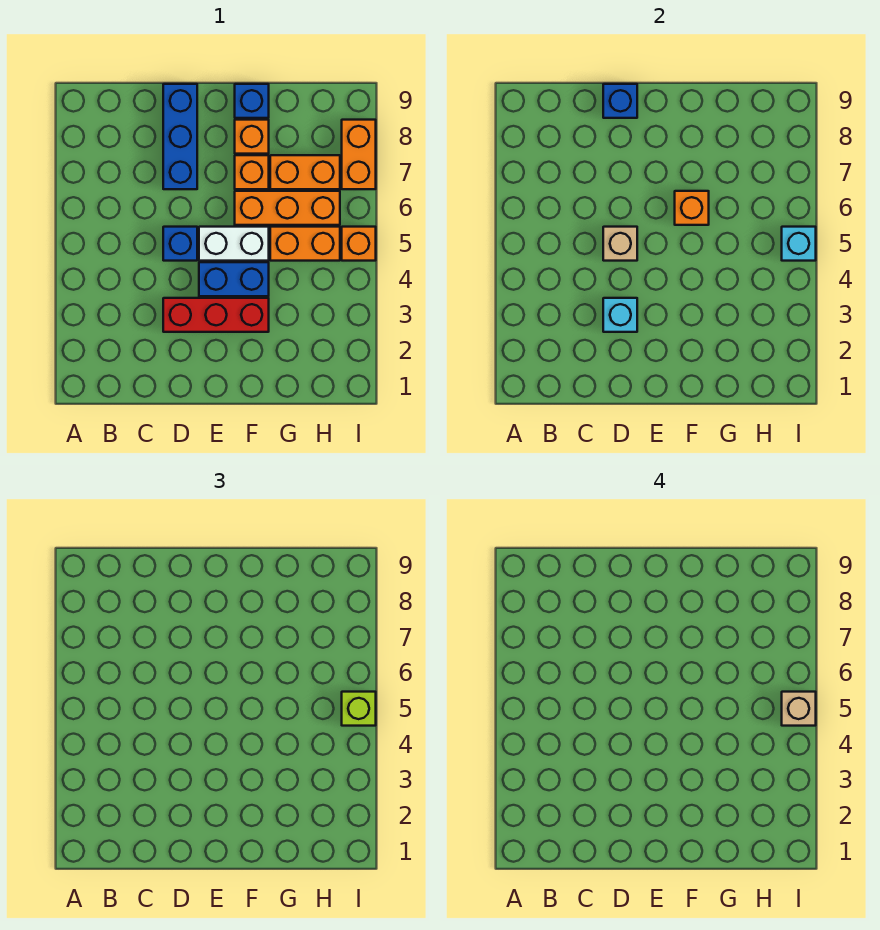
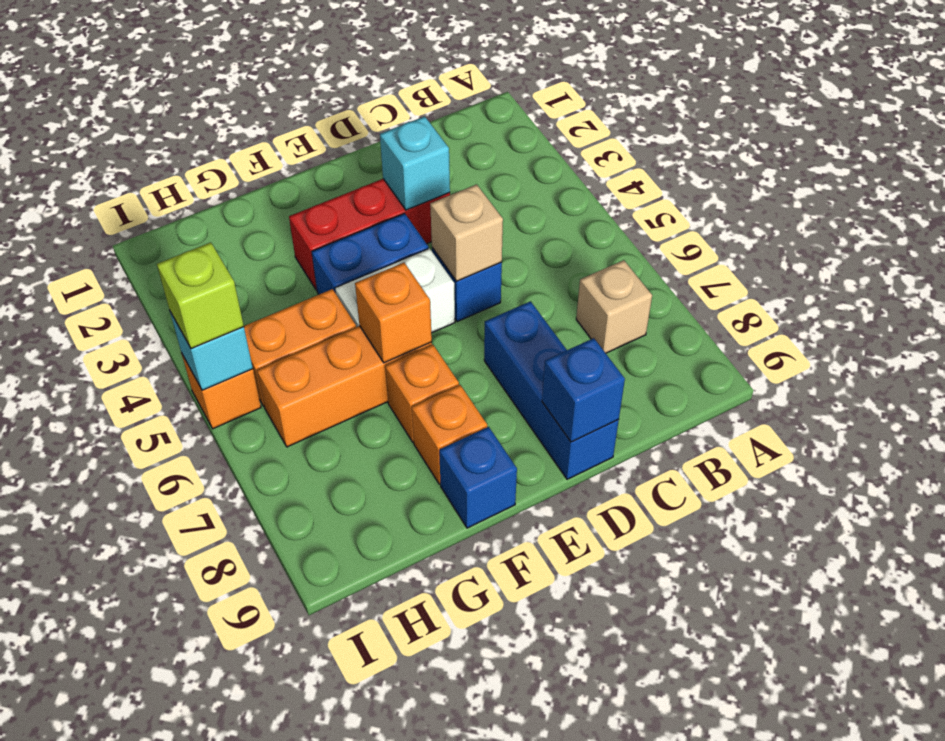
orange brick G7:H7 level 1 -> none
tan brick I5 level 4 -> tan brick B7 level 1
orange brick I7:I8 level 1 -> none

